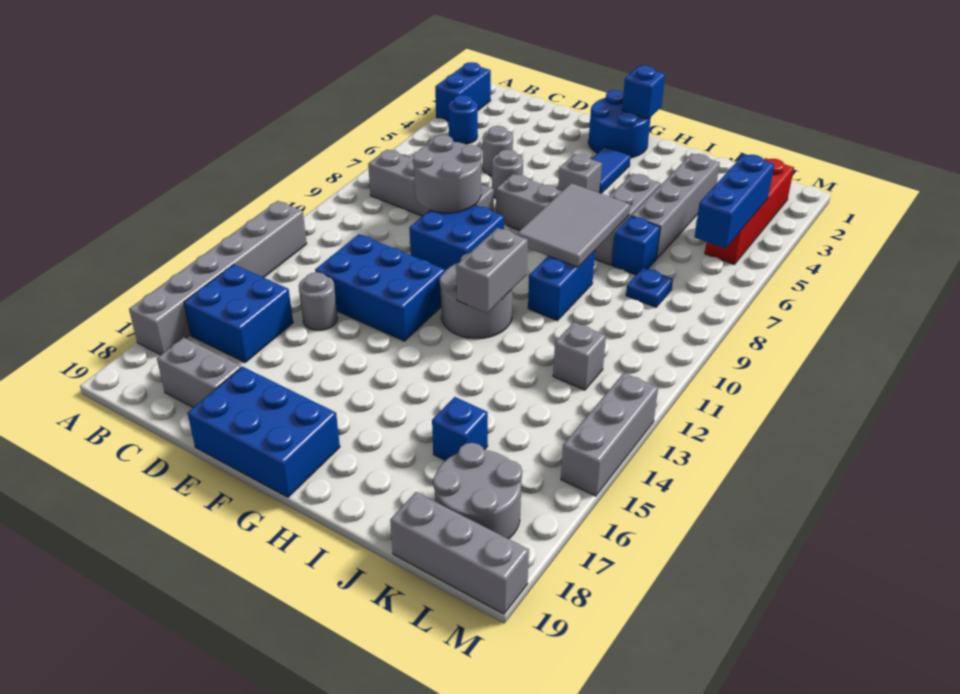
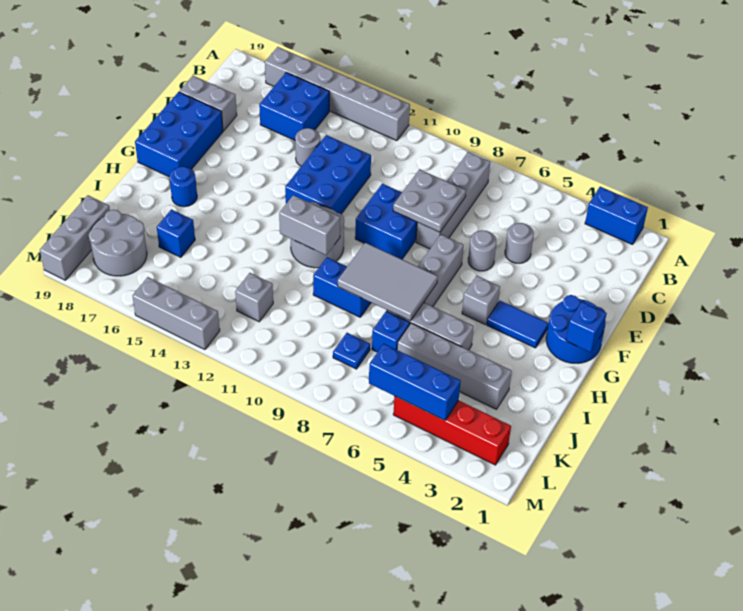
blue round brick B4 level 1 -> blue round brick H17 level 1
grey brick C18:D18 level 1 -> grey brick D18:D19 level 1
grey round brick D8:E9 level 2 -> grey plate D8:E9 level 2

